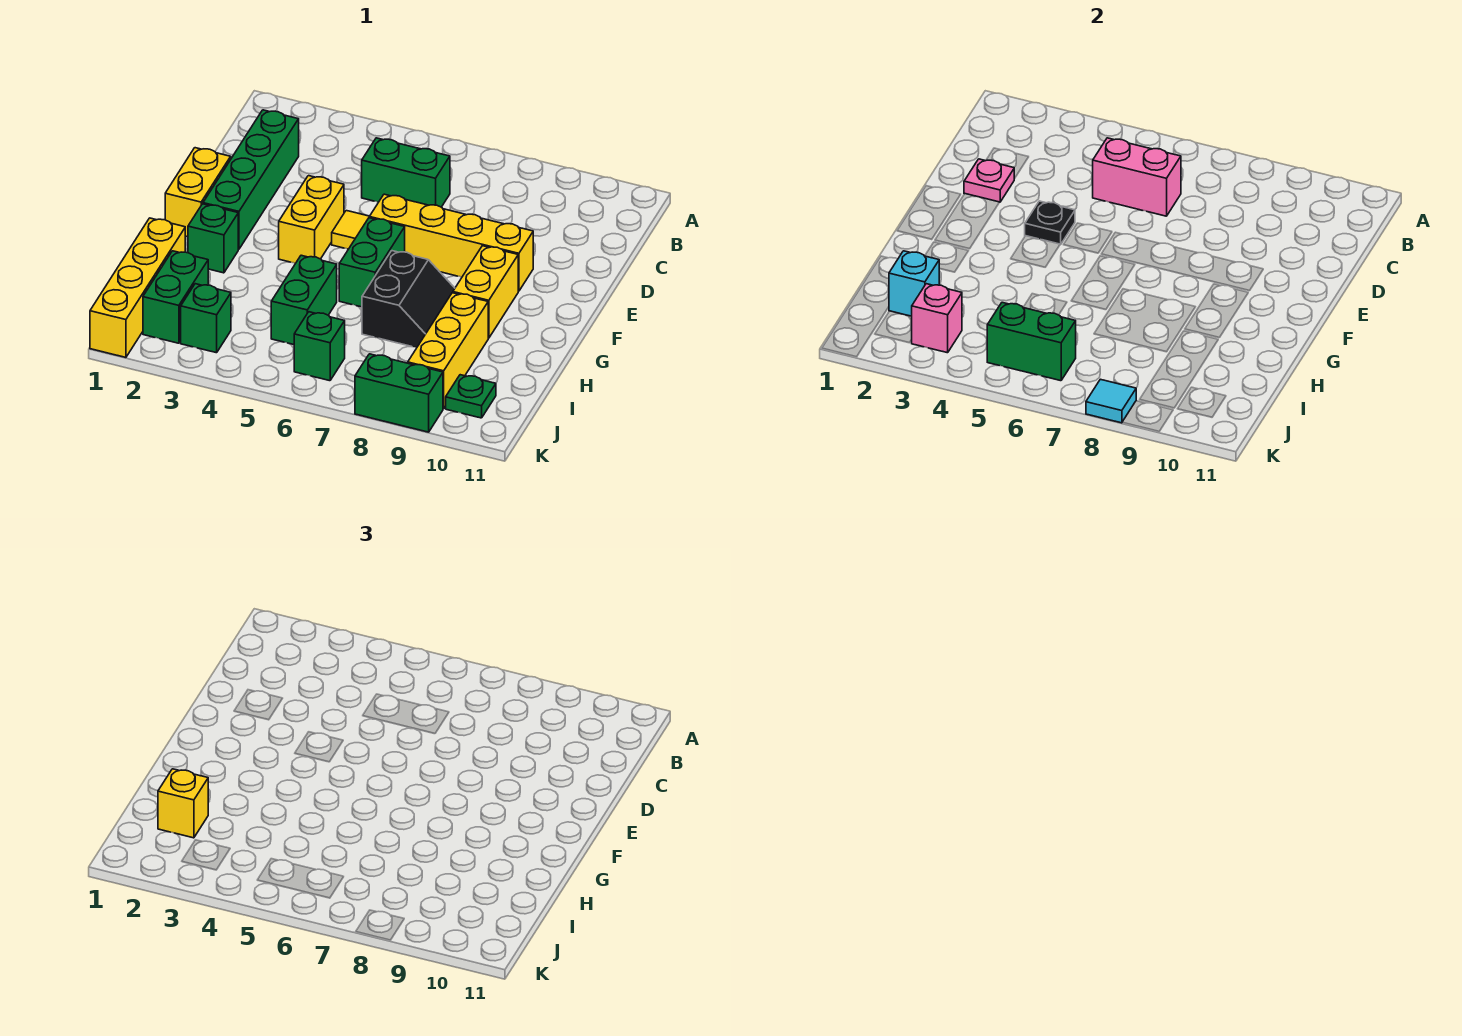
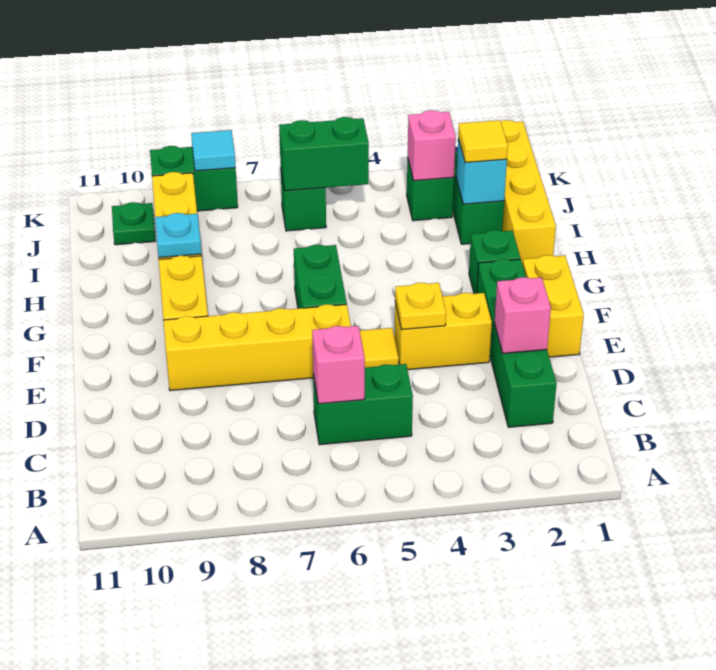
pink brick C5:C6 level 2 -> pink brick C6 level 2
pink plate D2 level 2 -> pink brick D2 level 2
yellow brick E4:F4 level 1 -> yellow brick E3:E4 level 1
black plate E4 level 2 -> yellow plate E4 level 2
black slope G7:H8 level 1 top 7 -> none
green brick H5:I5 level 1 -> none
none -> cyan plate H9 level 2
yellow brick I2 level 3 -> yellow tile I2 level 3

